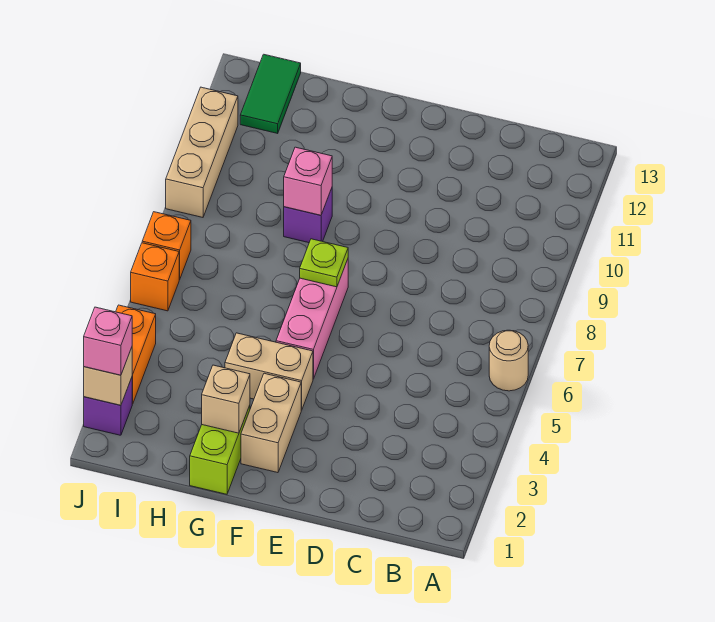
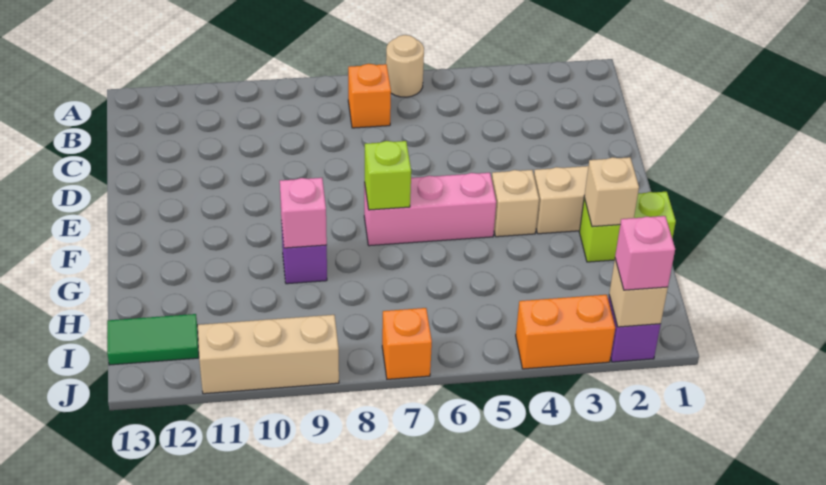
tan brick F4:G4 level 1 -> tan brick F4 level 1
lime plate F7 level 2 -> lime brick F7 level 2
orange brick J6 level 1 -> orange brick B7 level 1

